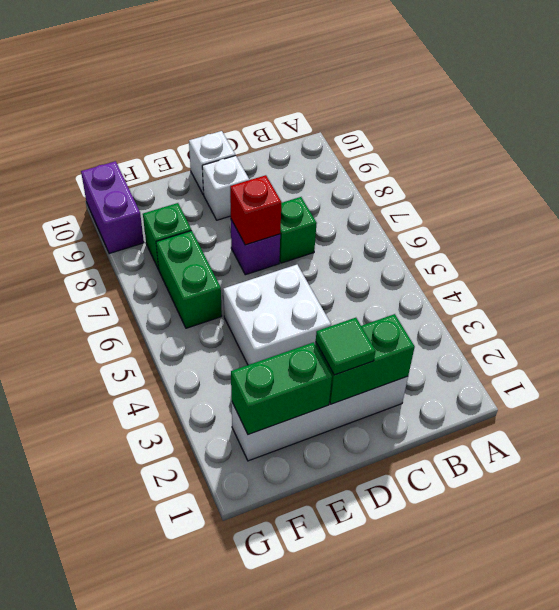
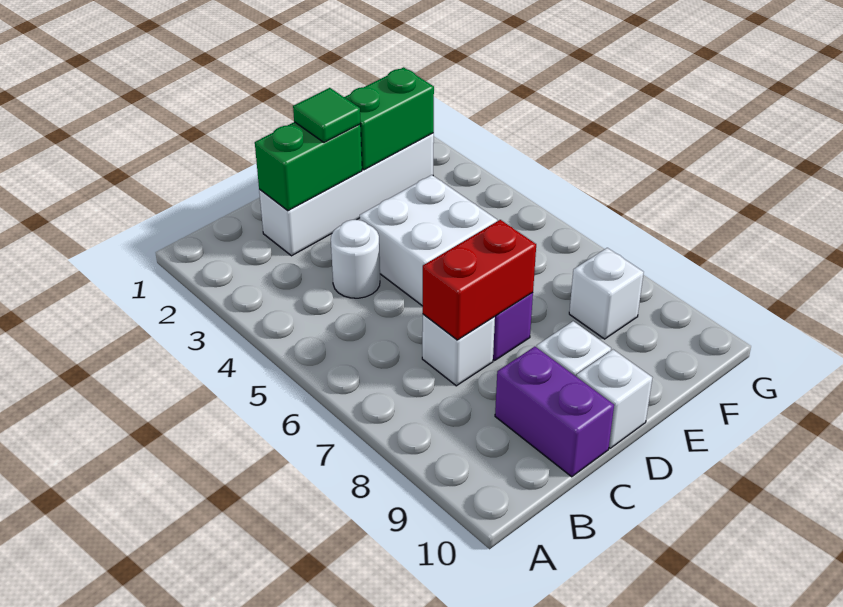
none -> white round brick C4 level 1
green brick C7 level 1 -> white brick C7 level 1
red brick D7 level 2 -> red brick C7:D7 level 2
green brick F6:F7 level 1 -> none
green brick F8 level 1 -> white brick F8 level 1
purple brick G9:G10 level 1 -> purple brick C9:C10 level 1

